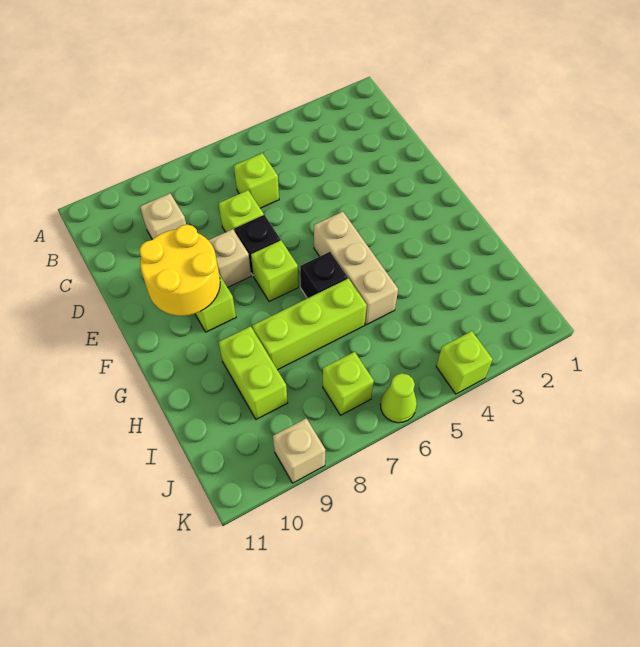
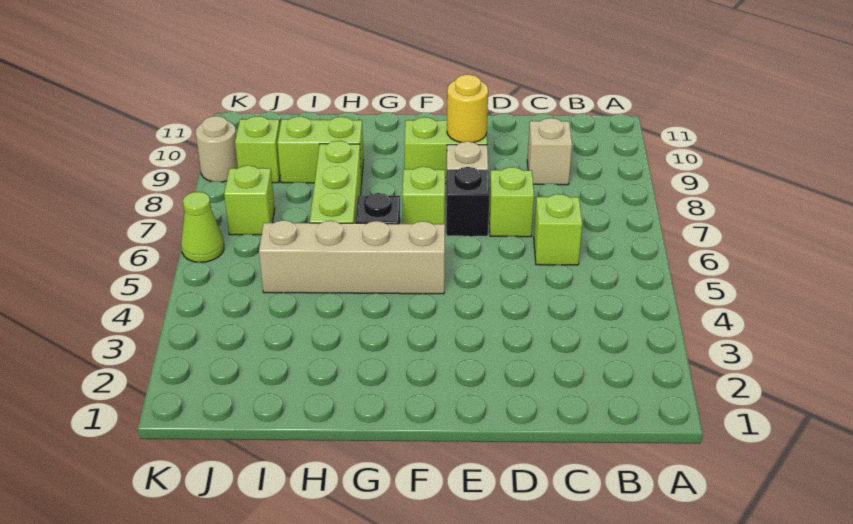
yellow round brick E9:F10 level 2 -> yellow round brick E9 level 2
tan brick F5:H5 level 1 -> tan brick F5:I5 level 1
lime brick K4 level 1 -> lime brick J9 level 1
tan brick K9 level 1 -> tan round brick K9 level 1

